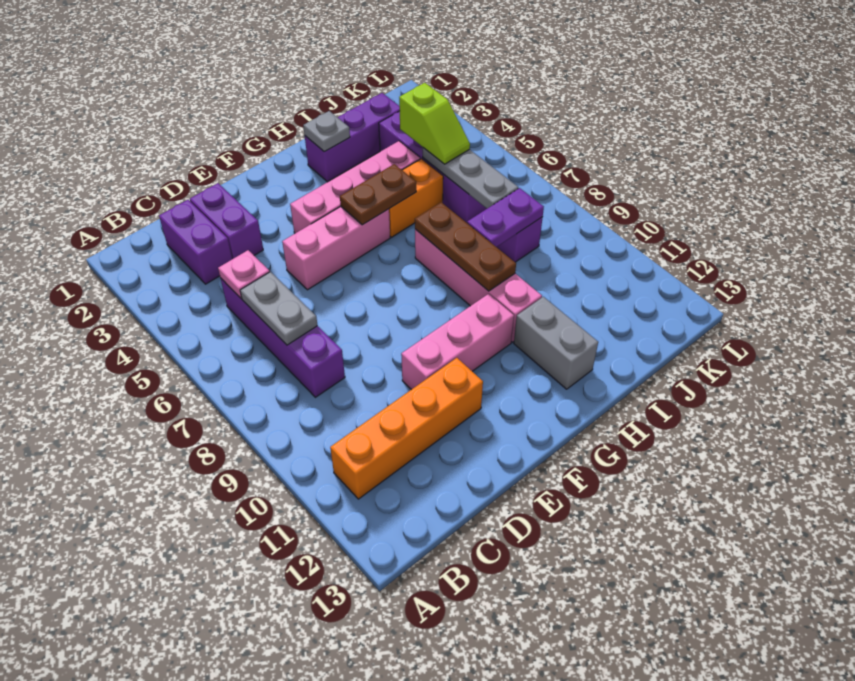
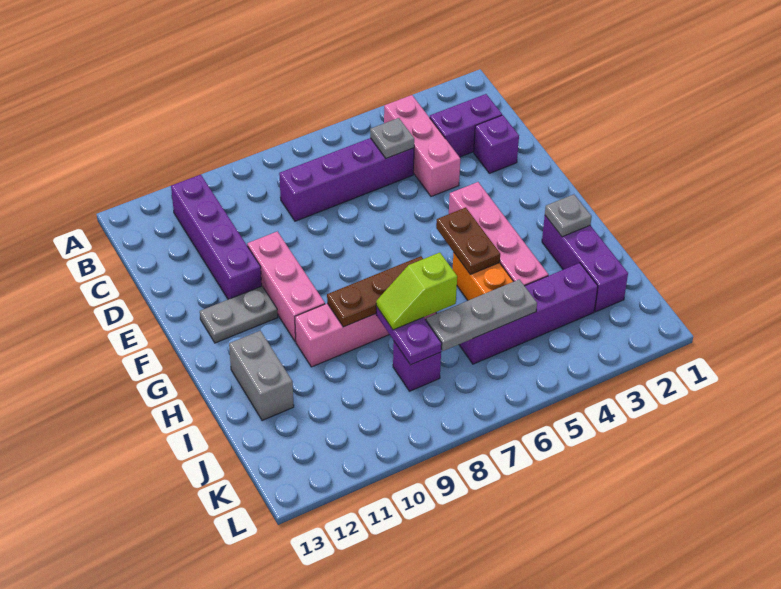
orange brick B11:E11 level 1 -> purple brick B11:E11 level 1
pink plate C5 level 2 -> grey plate C5 level 2
grey plate C6:C7 level 2 -> grey plate F11:F12 level 1
purple brick D2:D3 level 1 -> purple brick D2 level 1
pink brick E5:G5 level 1 -> pink brick B4:D4 level 1
grey brick H11:H12 level 1 -> grey brick H12:I12 level 1
lime slope J4:J5 level 3 top 4 -> lime slope I7:I8 level 3 top 7

